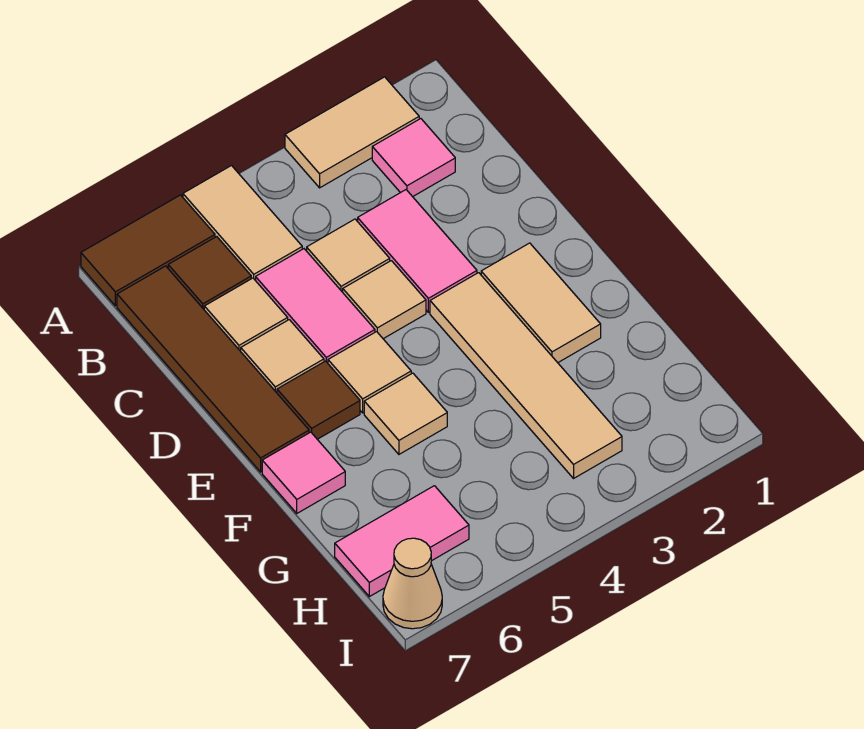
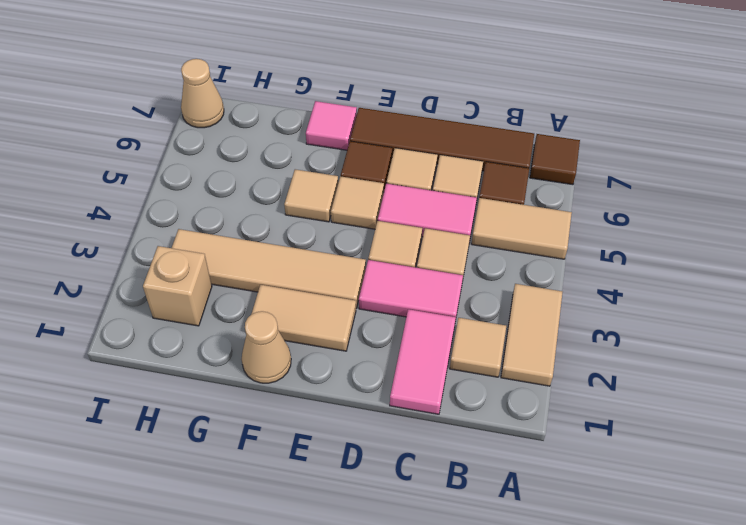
brown tile A6:A7 level 1 -> brown tile A7 level 1
pink tile B2 level 1 -> tan tile B2 level 1
none -> tan cone F1 level 1
none -> tan brick H2 level 1
pink tile H6:H7 level 1 -> pink tile C1:C2 level 1

